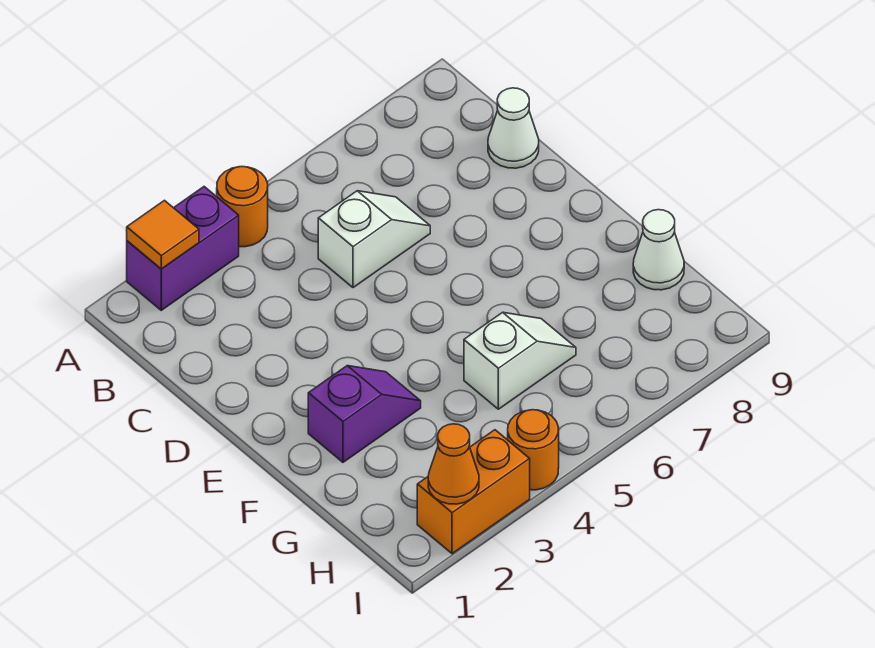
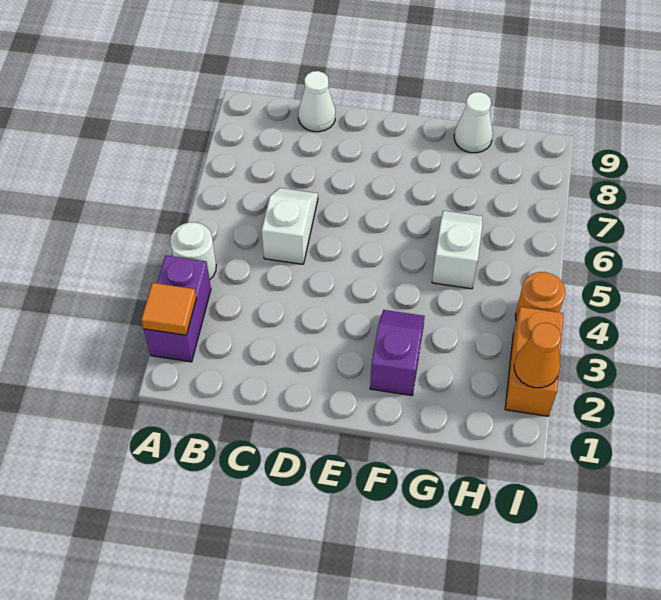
orange round brick A4 level 1 -> white round brick A4 level 1

